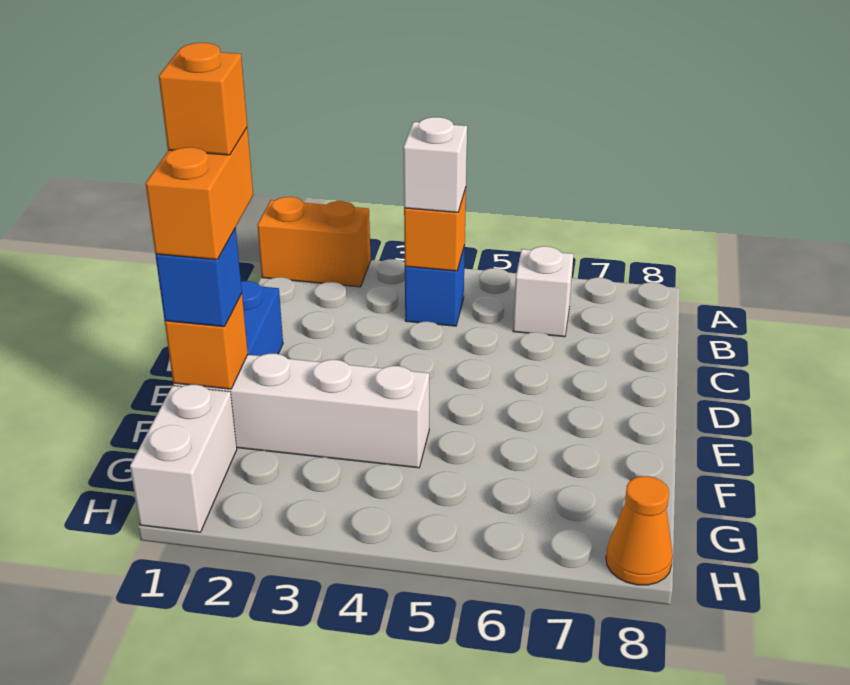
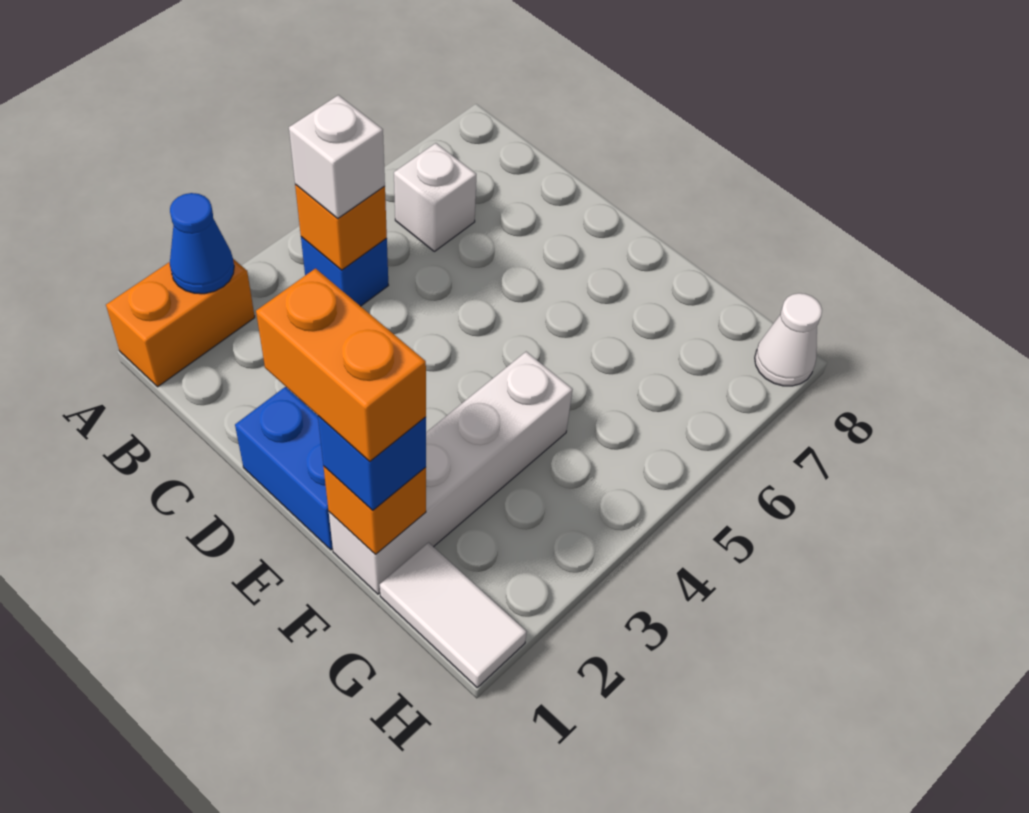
none -> blue cone A2 level 2
orange brick E1 level 5 -> none
white brick G1:H1 level 1 -> white tile G1:H1 level 1
orange cone H8 level 1 -> white cone H8 level 1

